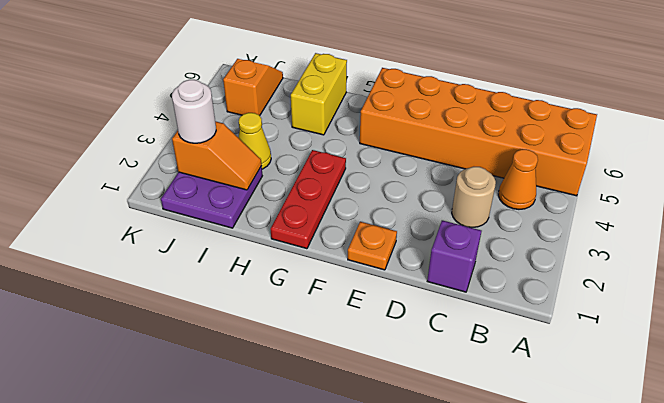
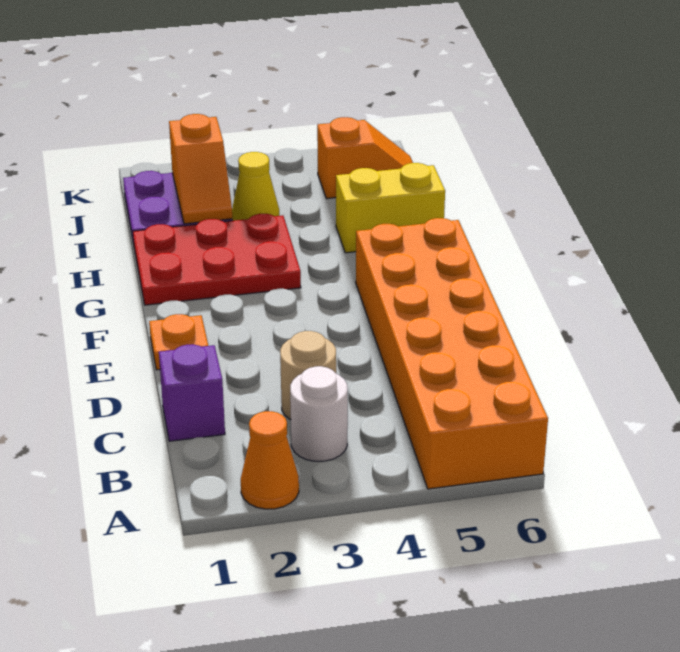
orange cone B4 level 1 -> orange cone A2 level 1
red plate G1:G3 level 1 -> red plate G1:H3 level 1
white round brick J2 level 3 -> white round brick B3 level 1

